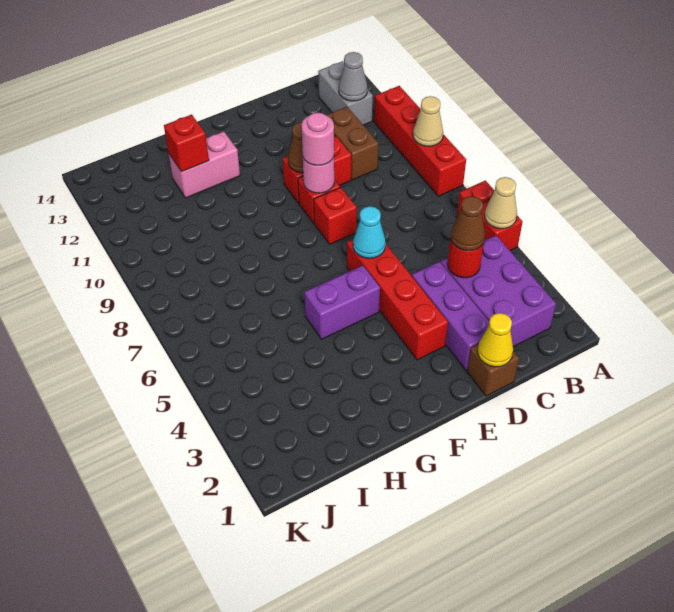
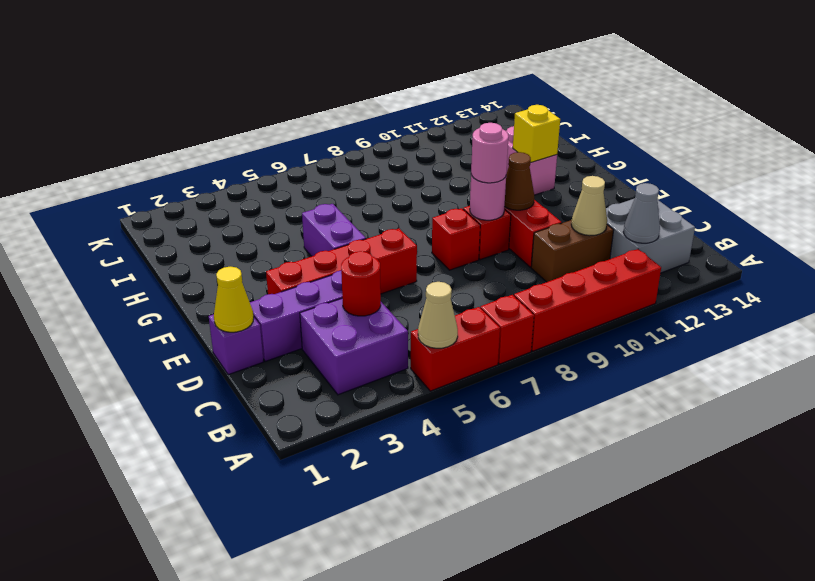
tan cone A9 level 2 -> tan cone C11 level 2
purple brick B2:C4 level 1 -> purple brick B3:C4 level 1
grey brick B12:B13 level 1 -> grey brick B12:C13 level 1
brown cone C4 level 3 -> none
brown brick D1 level 1 -> purple brick D1 level 1
cyan cone E6 level 2 -> none
none -> yellow brick G12 level 2
red brick H12 level 2 -> red brick A7 level 1

